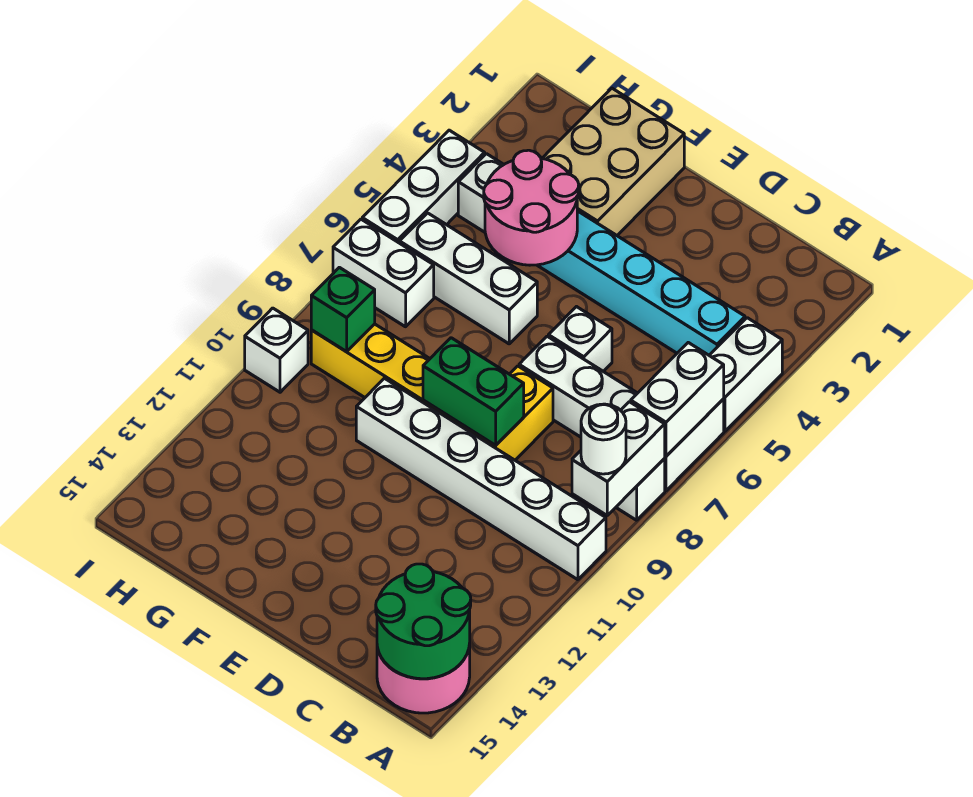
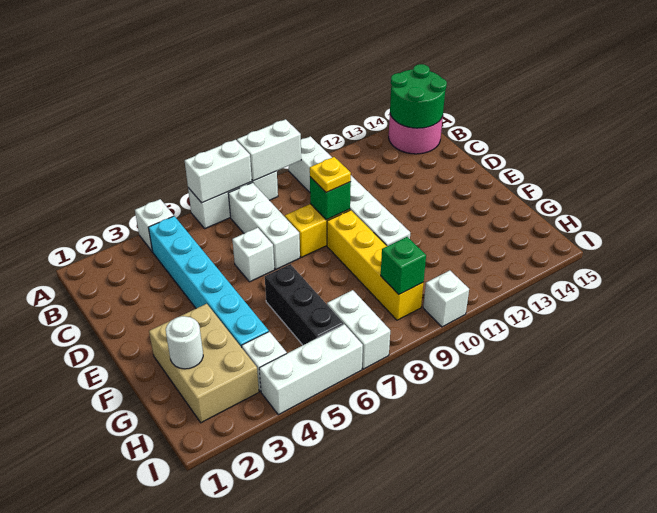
white brick A4:A5 level 1 -> white brick A4 level 1
white round brick A9 level 3 -> white round brick G2 level 2
green brick D9:E9 level 2 -> green brick D9 level 2
none -> yellow plate D9 level 3
tan brick F1:G3 level 1 -> tan brick F2:H3 level 1
pink round brick F4:G5 level 2 -> none
white brick F6:H6 level 1 -> black brick F6:H6 level 1

